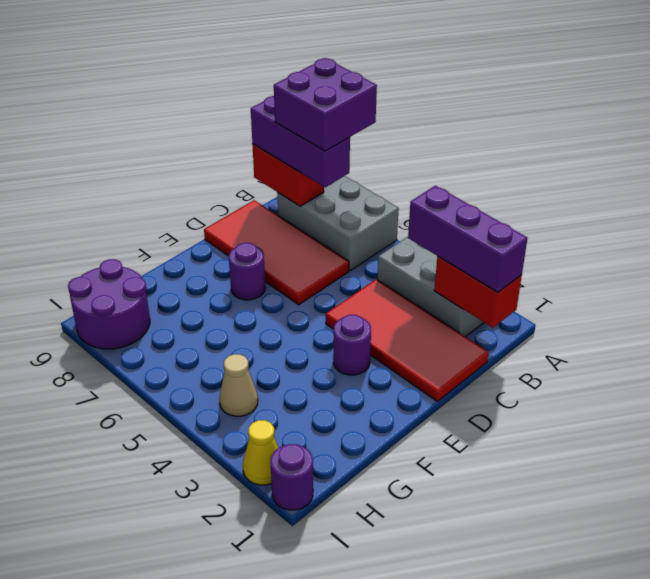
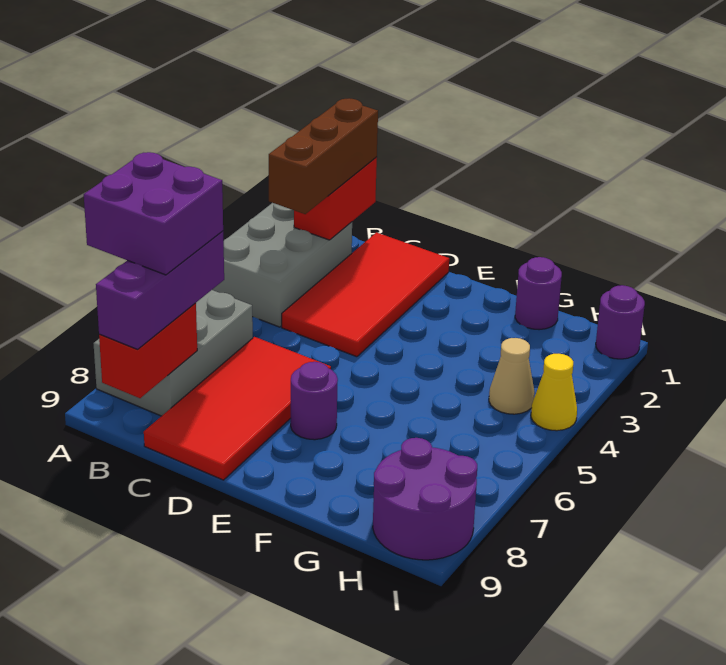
purple brick B1:B3 level 3 -> brown brick B1:B3 level 3
purple round brick E3 level 1 -> purple round brick G1 level 1
yellow cone I2 level 1 -> yellow cone I4 level 1

